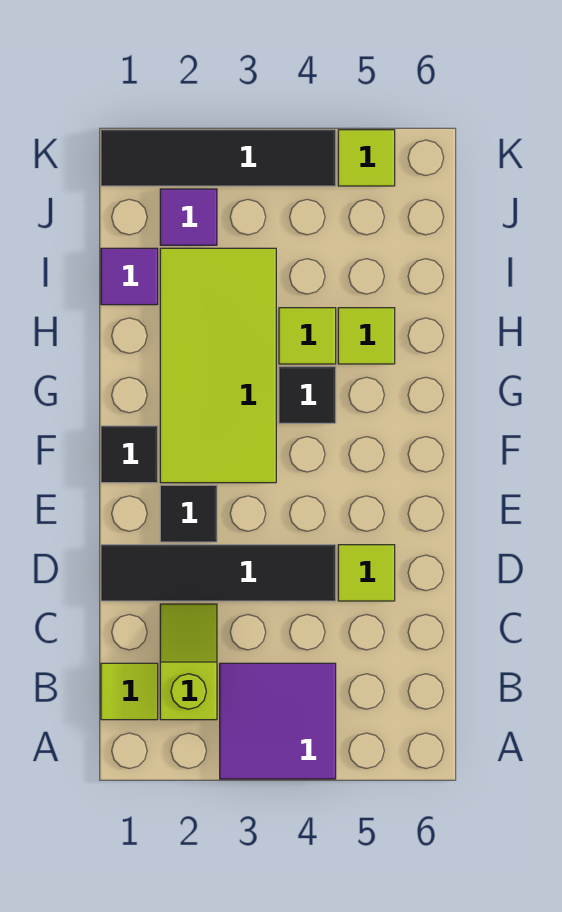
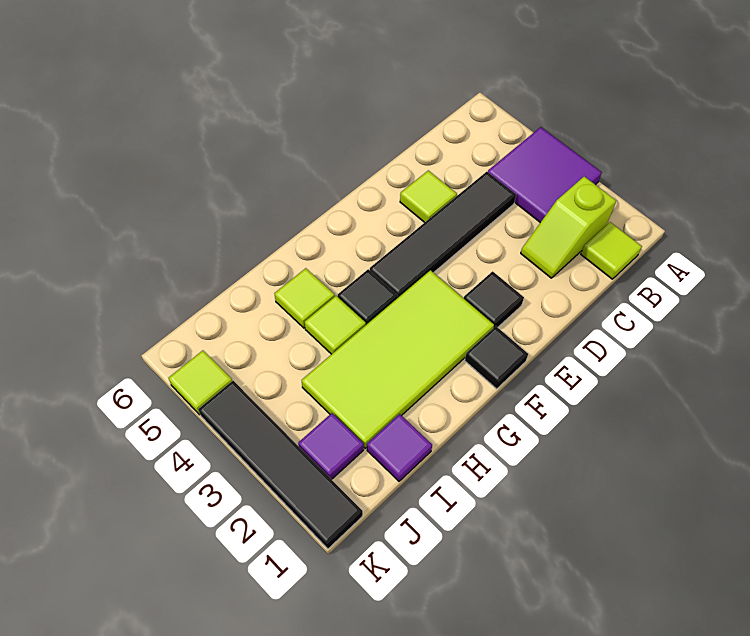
black tile D1:D4 level 1 -> black tile C4:F4 level 1

